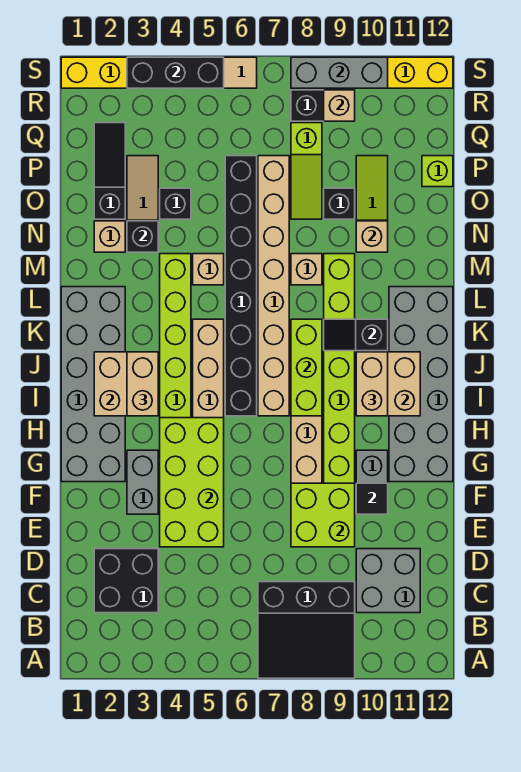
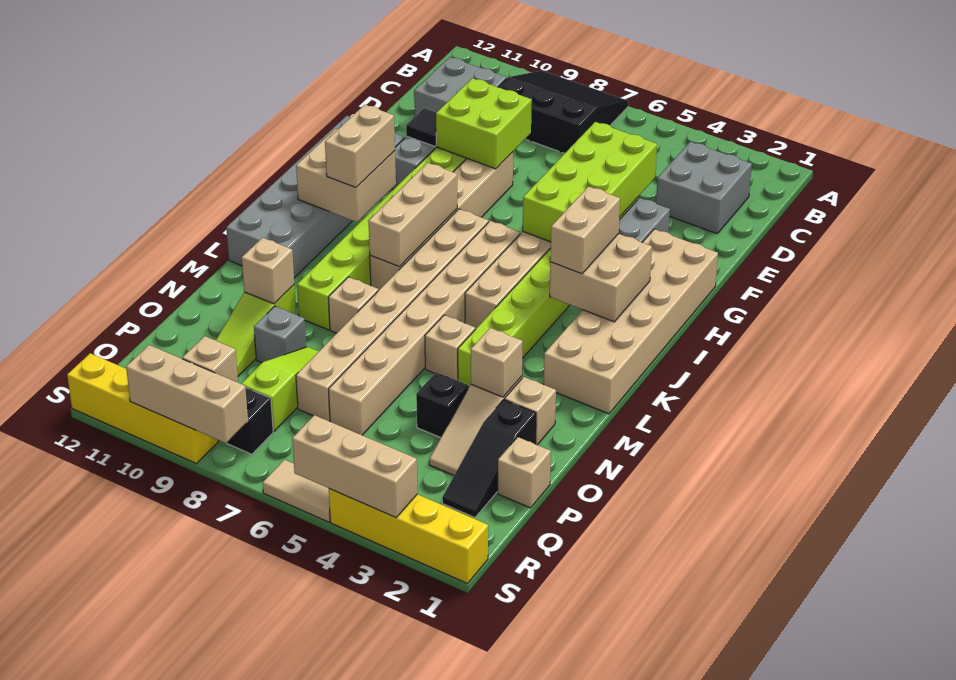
black brick C2:D3 level 1 -> grey brick C2:D3 level 1
grey brick G1:L2 level 1 -> tan brick G1:L2 level 1
black brick I6:P6 level 1 -> tan brick I6:P6 level 1
lime brick I8:K8 level 2 -> tan brick I8:K8 level 2
black slope K9:K10 level 2 top 10 -> none
black brick N3 level 2 -> tan brick N3 level 2
black brick O9 level 1 -> grey brick O9 level 1
none -> tan brick P1 level 1
lime brick P12 level 1 -> none
black brick S3:S5 level 2 -> tan brick S3:S5 level 2
grey brick S8:S10 level 2 -> tan brick S8:S10 level 2

